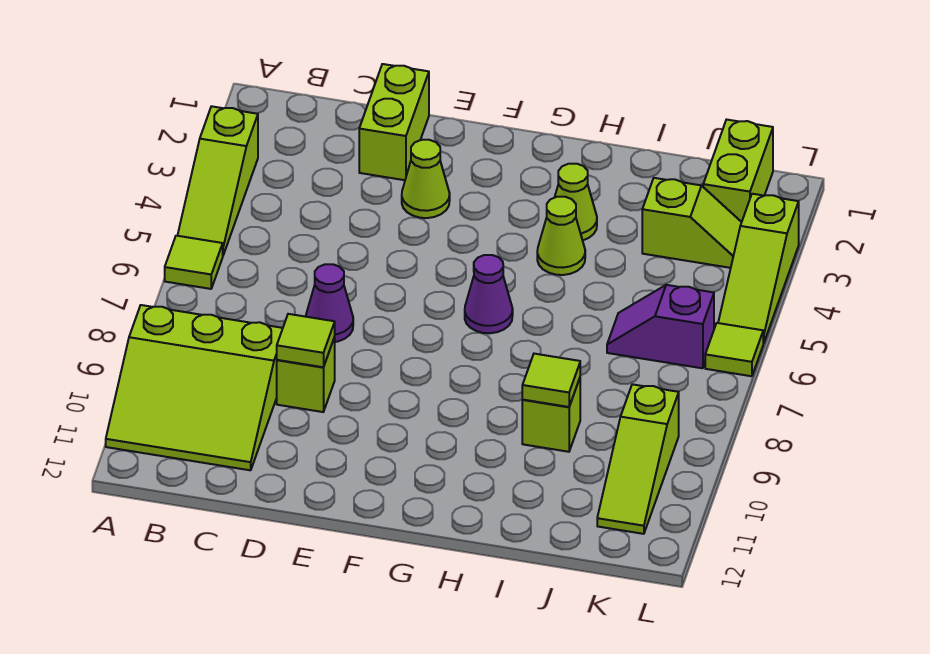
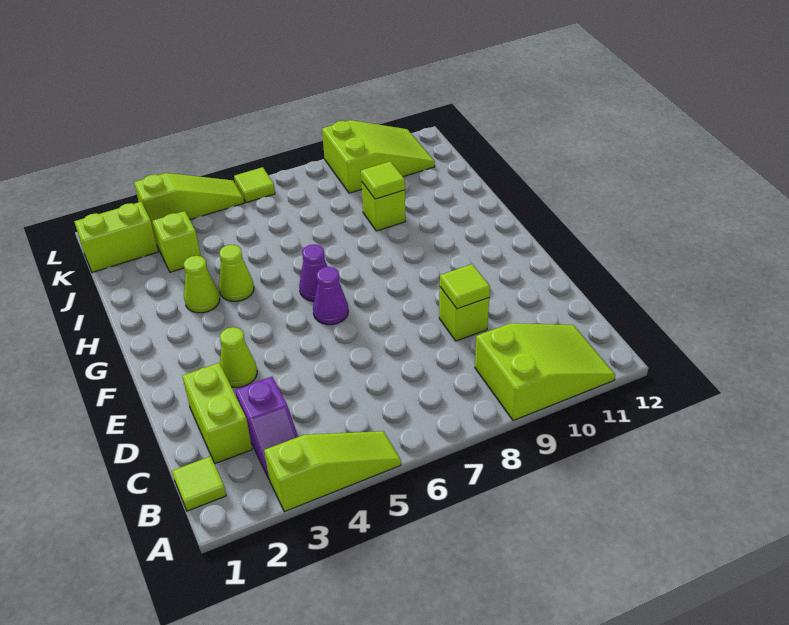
lime tile A6 level 1 -> lime tile B1 level 1
lime slope A9:C11 level 1 top 9 -> lime slope A9:B11 level 1 top 9
lime brick D1:D2 level 1 -> lime brick C2:D2 level 1
purple cone D7 level 1 -> purple cone F6 level 1
purple slope J6:K6 level 1 top K -> purple slope B3:C3 level 1 top C
lime slope K9:K11 level 1 top 9 -> lime slope K9:L11 level 1 top 9

